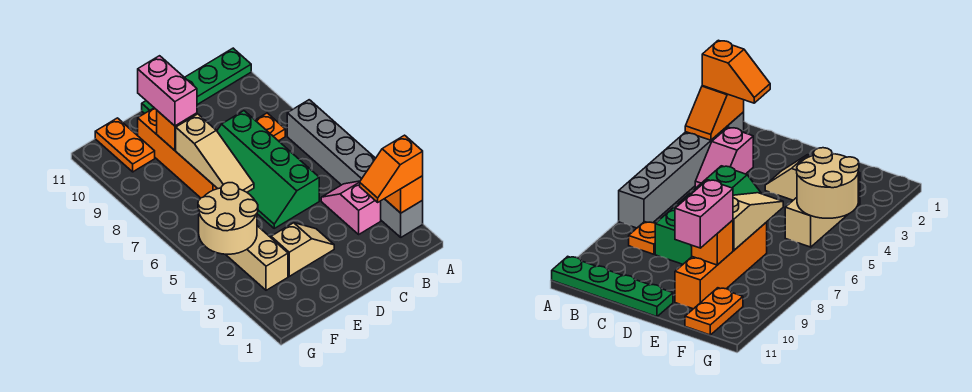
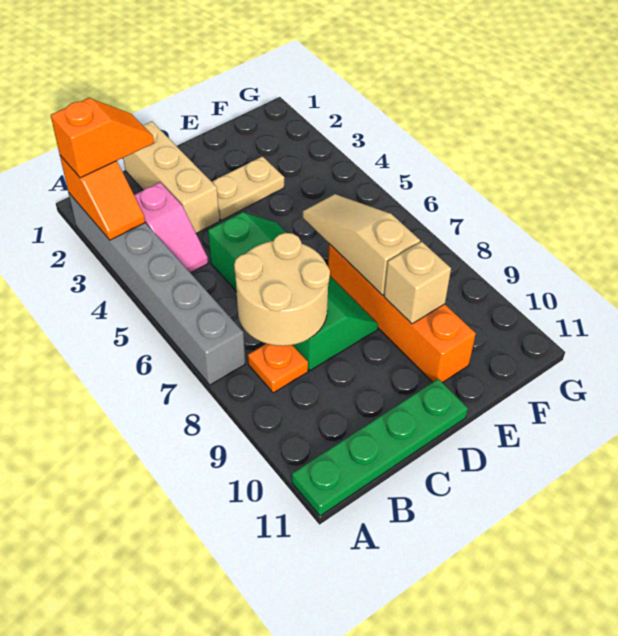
tan slope D3:E3 level 1 top E -> tan plate D3:E3 level 1
orange brick E9 level 2 -> tan brick E9 level 2
pink brick E9:E10 level 3 -> none
tan brick F3:F5 level 1 -> tan brick C1:C3 level 1
tan round brick F4:G5 level 2 -> tan round brick B7:C8 level 2
orange plate F10:F11 level 1 -> none

